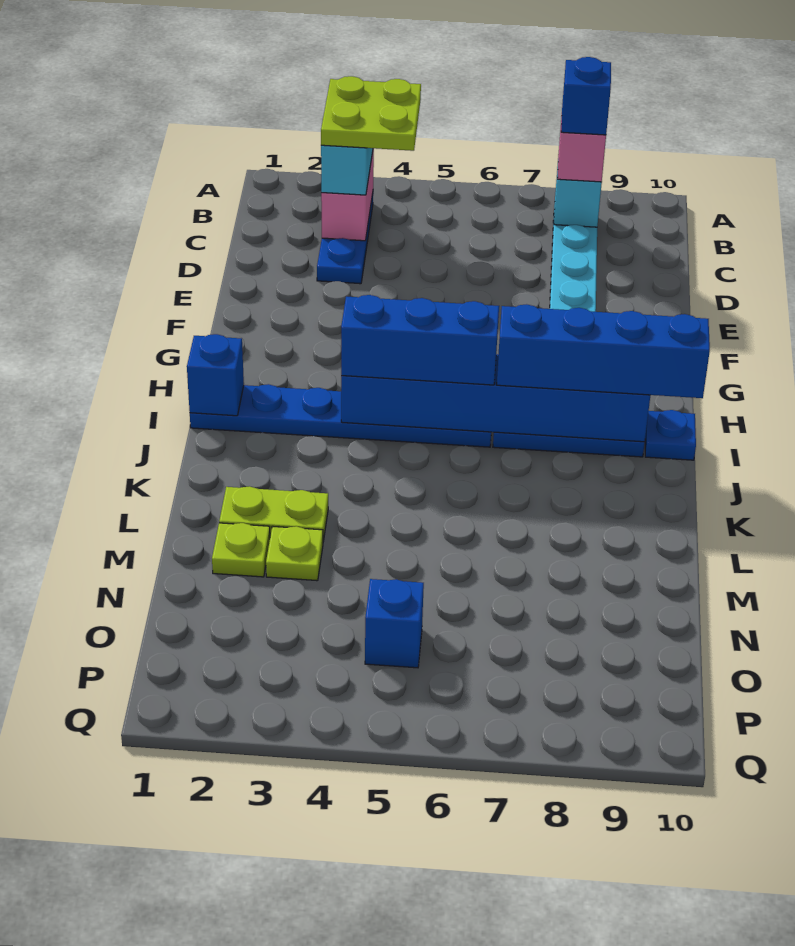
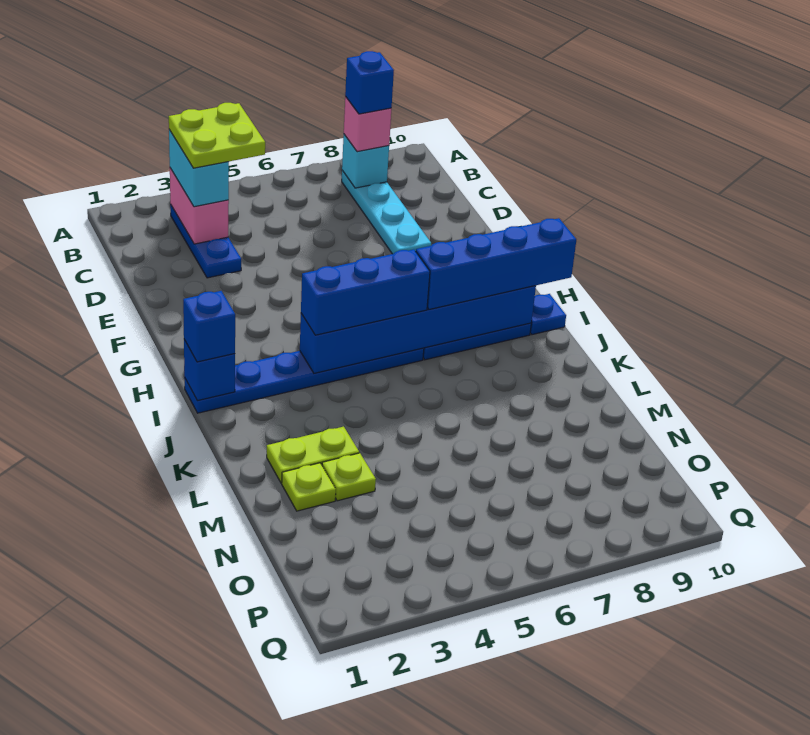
blue brick O5 level 1 -> blue brick I1 level 3

